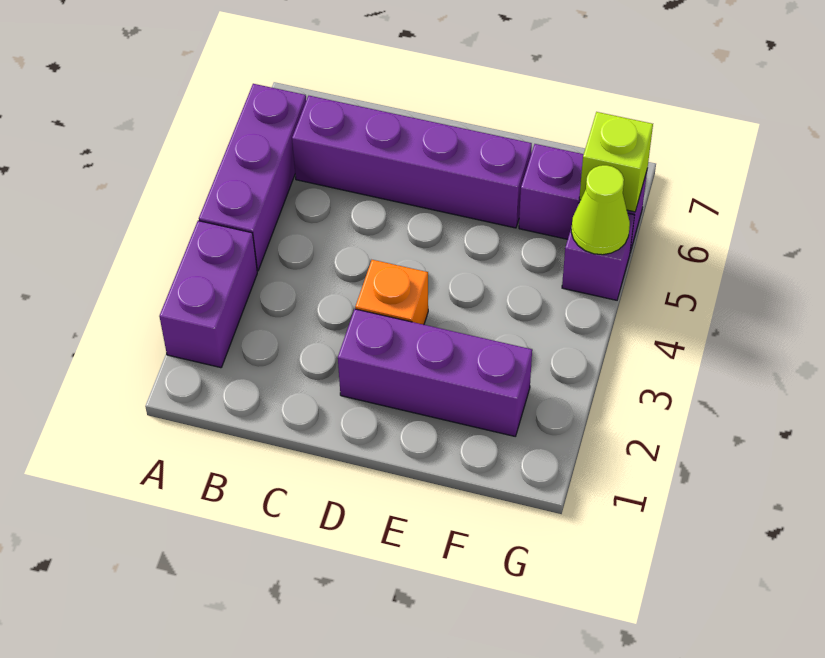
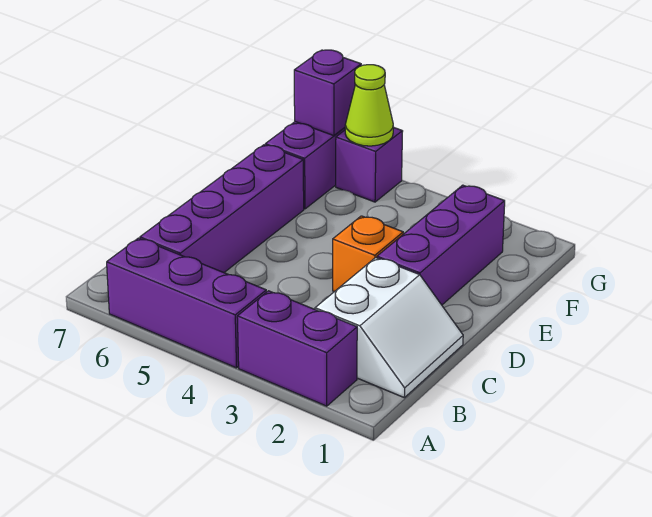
none -> white slope B1:C2 level 1 top 2
lime brick G6 level 2 -> purple brick G6 level 2

